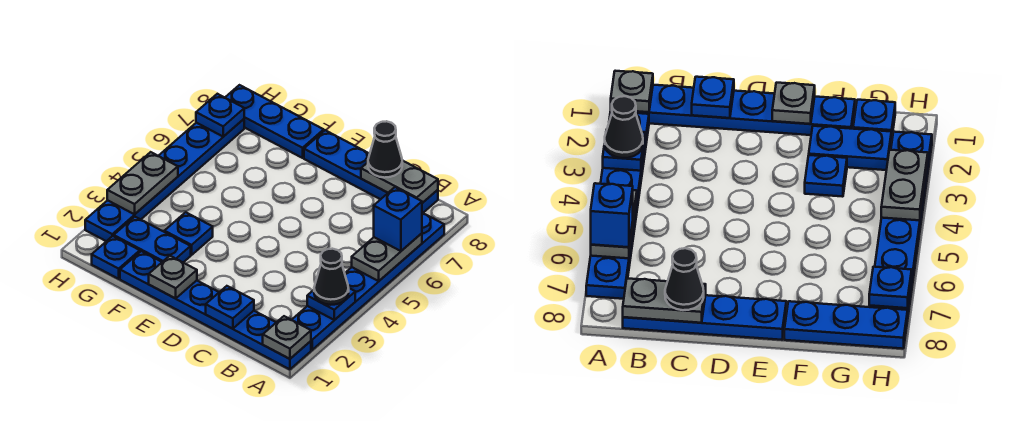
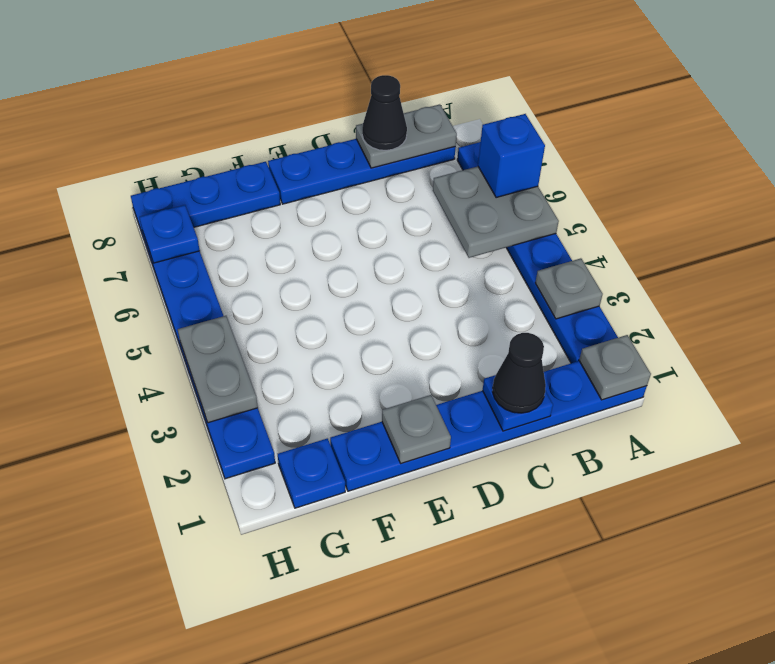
blue plate A3 level 2 -> grey plate A3 level 2
black cone A3 level 3 -> black cone C1 level 3
grey plate A5:A6 level 2 -> grey plate A5:B6 level 2
blue plate F2:G2 level 1 -> none
blue plate F3 level 1 -> none

